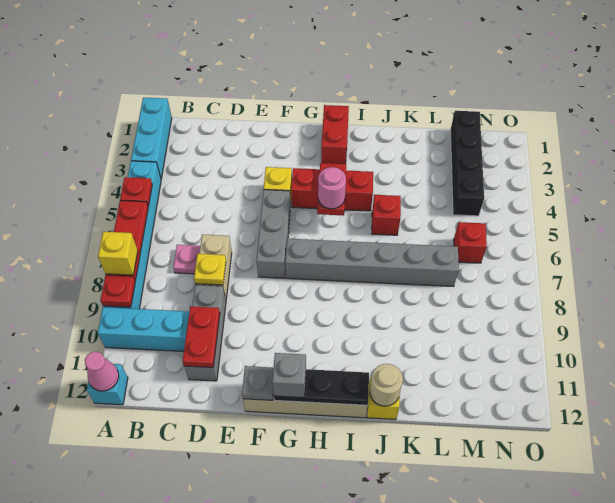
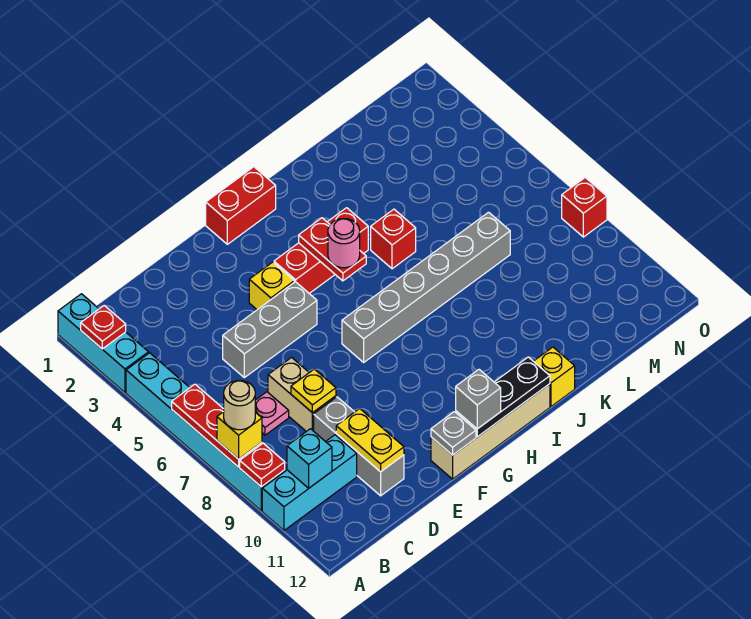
red plate A5 level 2 -> red plate A2 level 2
cyan brick A12 level 1 -> cyan brick B10 level 2
pink cone A12 level 2 -> none
red plate D10:D11 level 2 -> yellow plate D10:D11 level 2
grey brick F5:F7 level 1 -> grey brick D5:F5 level 1
red brick H1:H2 level 1 -> red brick G1:H1 level 1
tan round brick J12 level 2 -> tan round brick A8 level 4
black brick M1:M4 level 1 -> none
red brick M6 level 1 -> red brick O8 level 1

